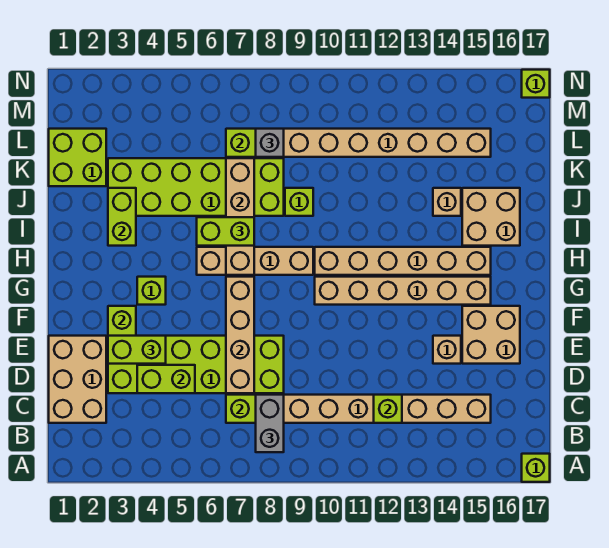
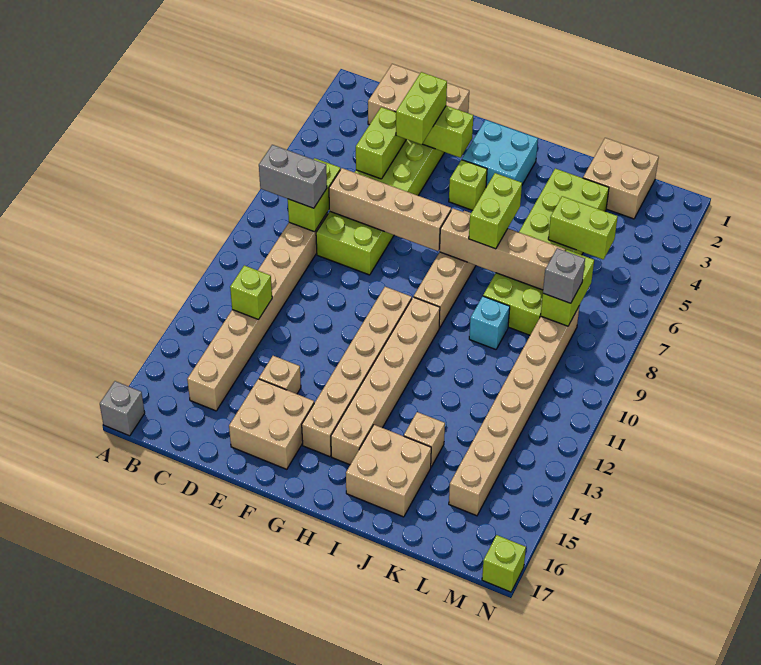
lime brick A17 level 1 -> grey brick A17 level 1
none -> cyan brick G2:H3 level 1
lime brick I3:J3 level 2 -> lime brick K5:L5 level 2
lime brick J9 level 1 -> cyan brick J9 level 1
lime brick K1:L2 level 1 -> tan brick K1:L2 level 1

